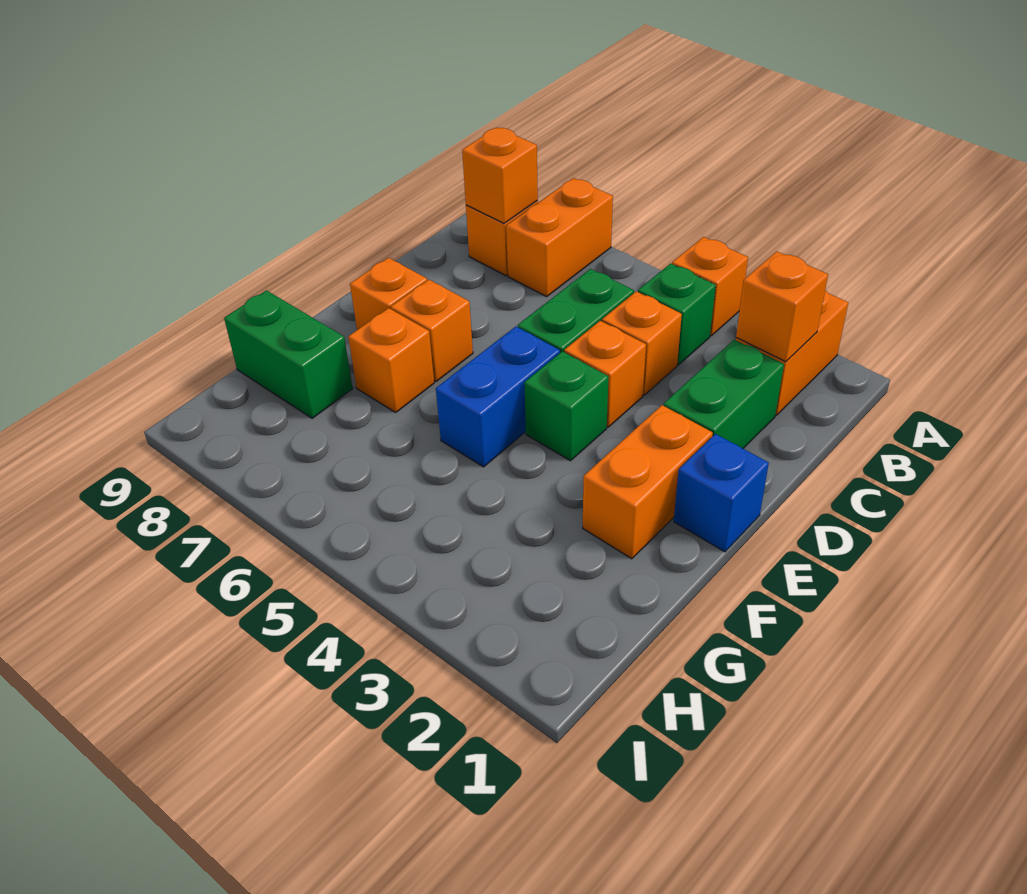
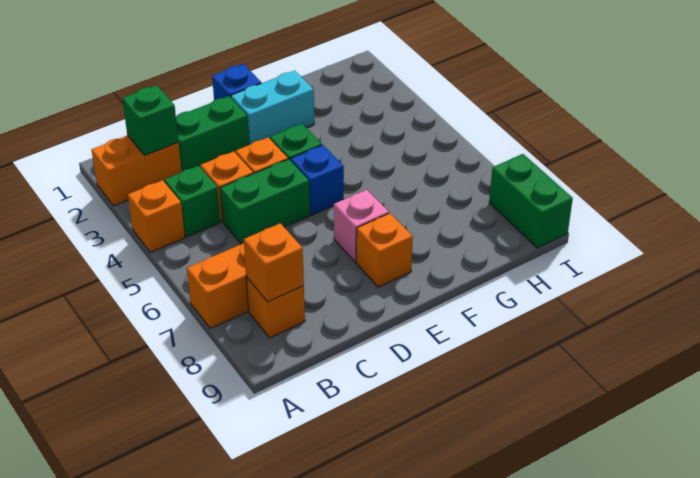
orange brick B2 level 2 -> green brick B2 level 2
orange brick E2:F2 level 1 -> cyan brick E2:F2 level 1
blue brick E5:F5 level 1 -> blue brick E5 level 1
orange brick E7 level 1 -> pink brick E7 level 1
orange brick F7 level 1 -> none
green brick G8:G9 level 1 -> green brick I8:I9 level 1

